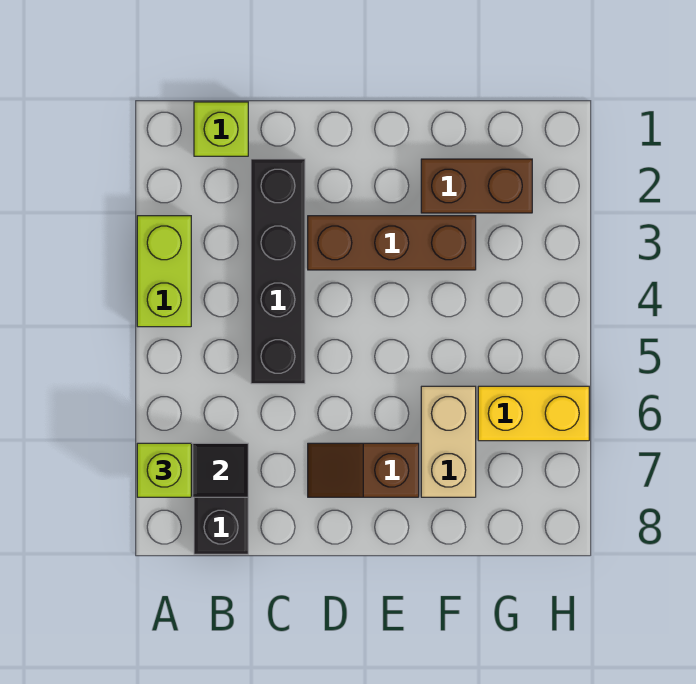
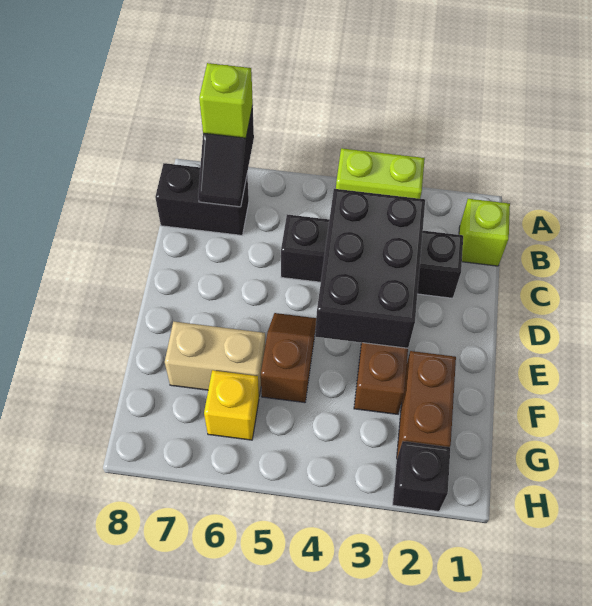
none -> black brick C3:E4 level 2
brown slope D7:E7 level 1 top E -> brown slope E5:F5 level 1 top F
yellow brick G6:H6 level 1 -> yellow brick G6 level 1
none -> black brick H2 level 1

